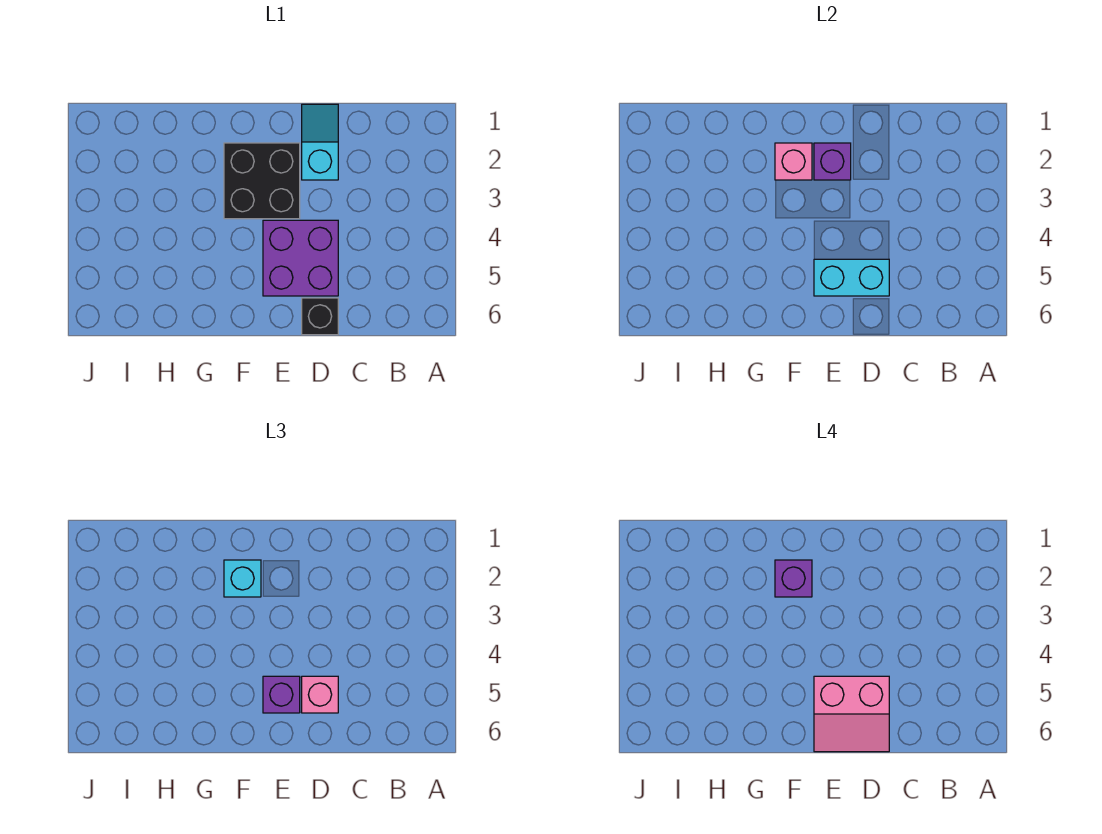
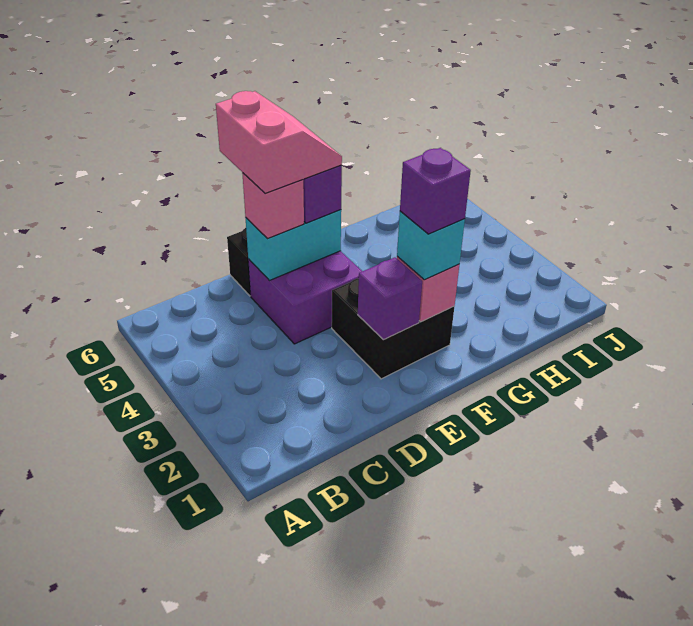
cyan slope D1:D2 level 1 top 2 -> none
pink slope D5:E6 level 4 top 5 -> pink slope D5:E6 level 4 top D

